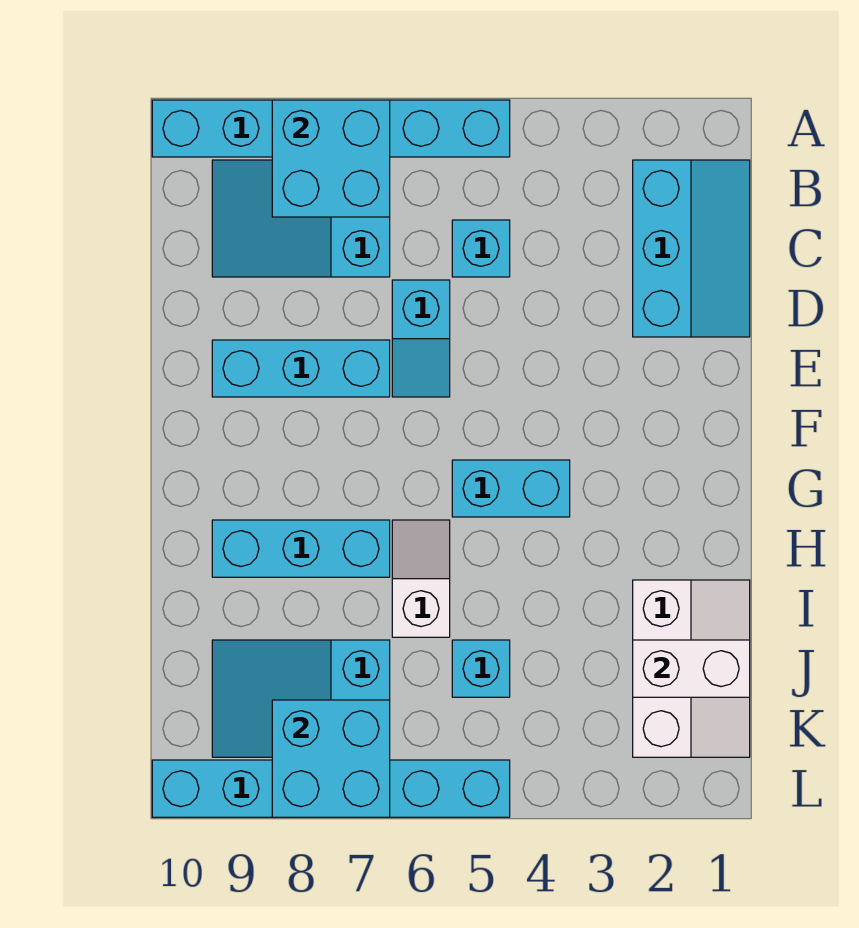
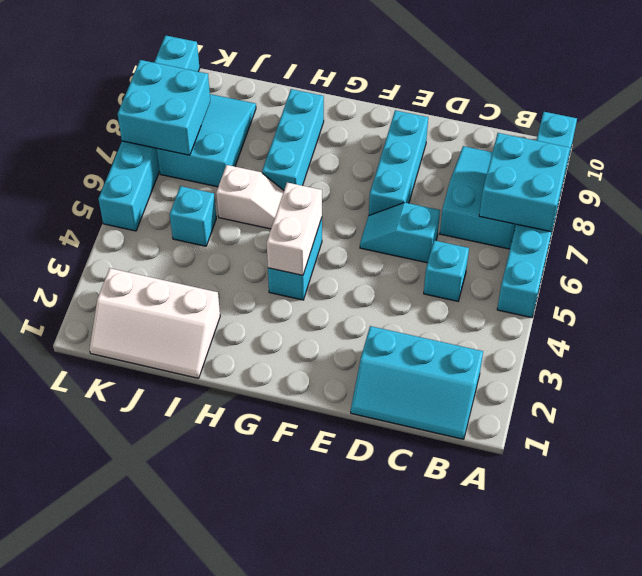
white brick J1:J2 level 2 -> white brick G4:G5 level 2

